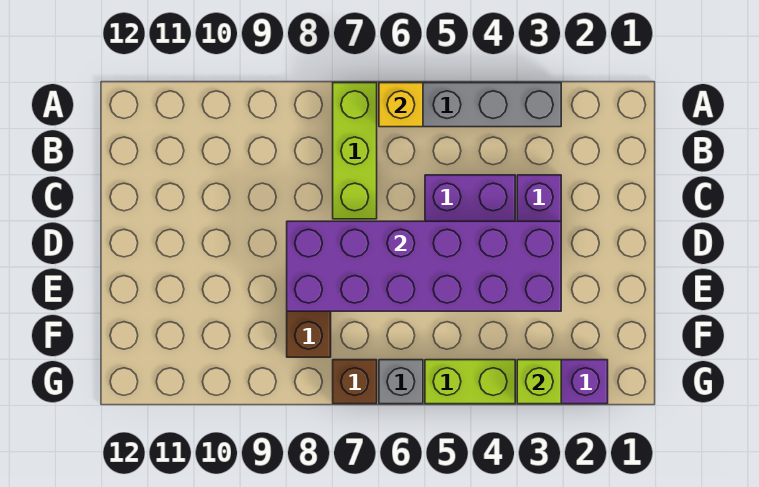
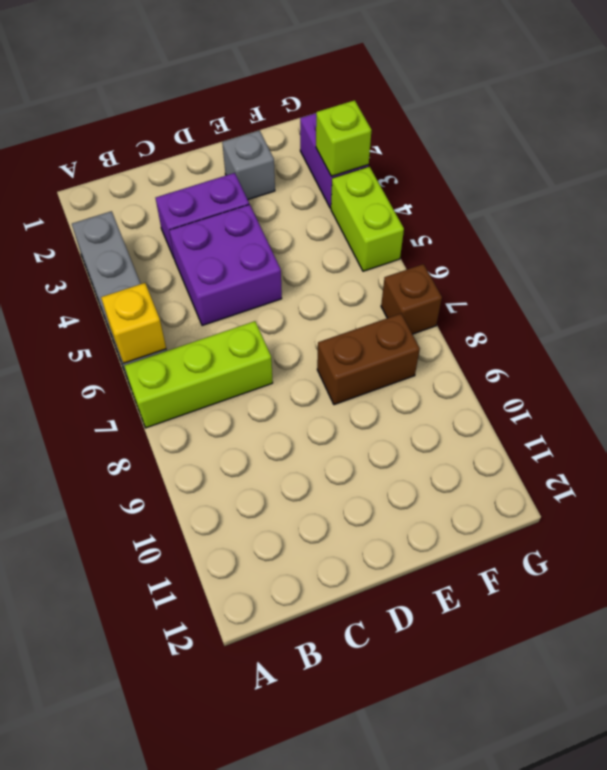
purple brick D3:E8 level 2 -> none
grey brick G6 level 1 -> grey brick E2 level 1

